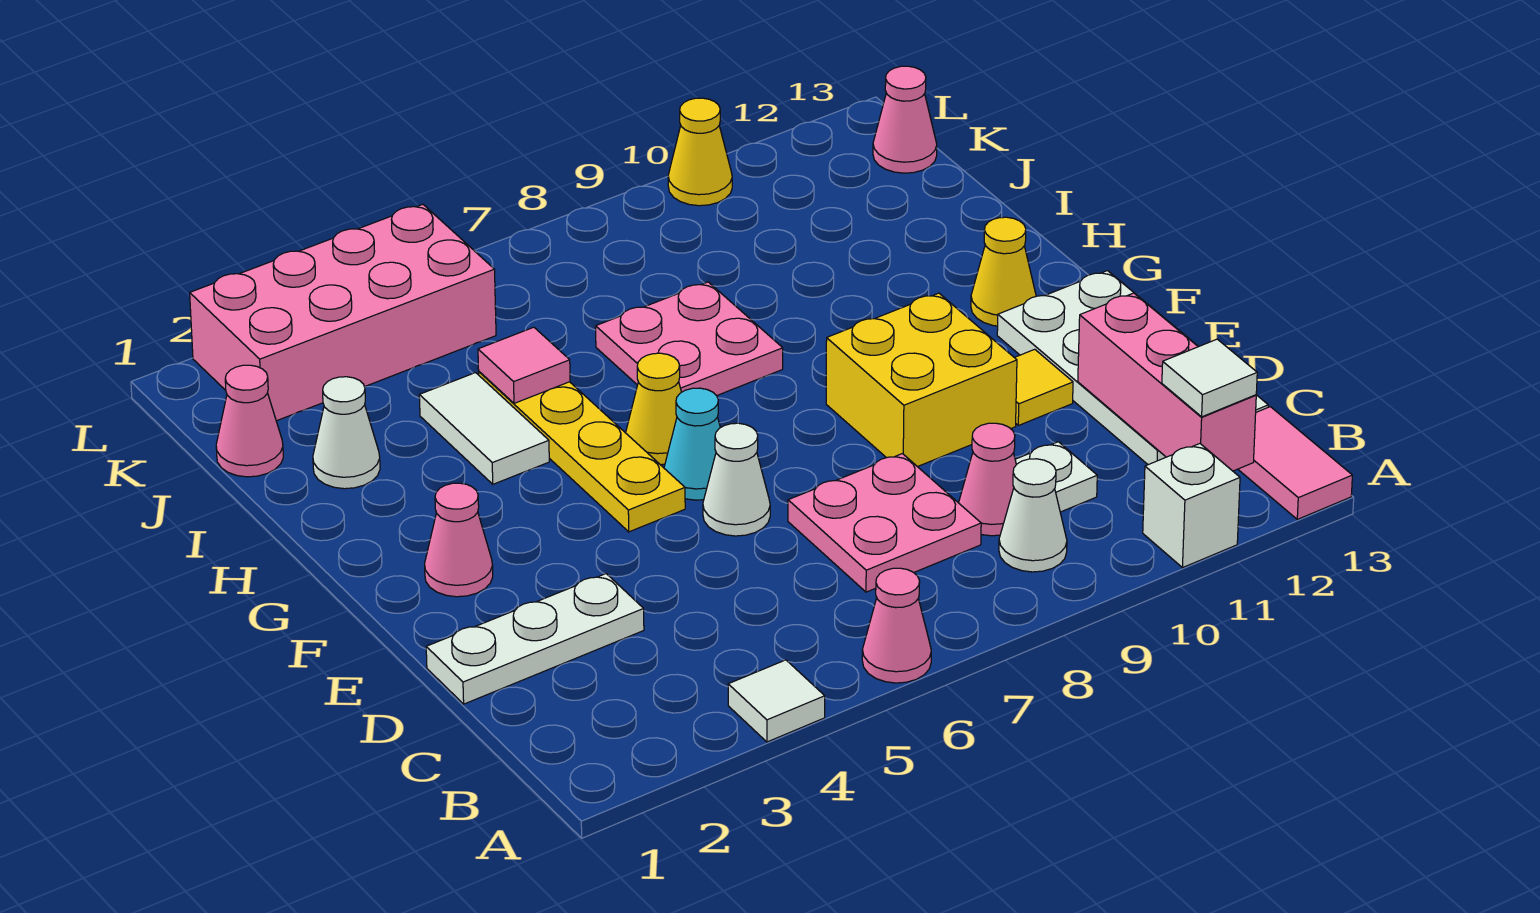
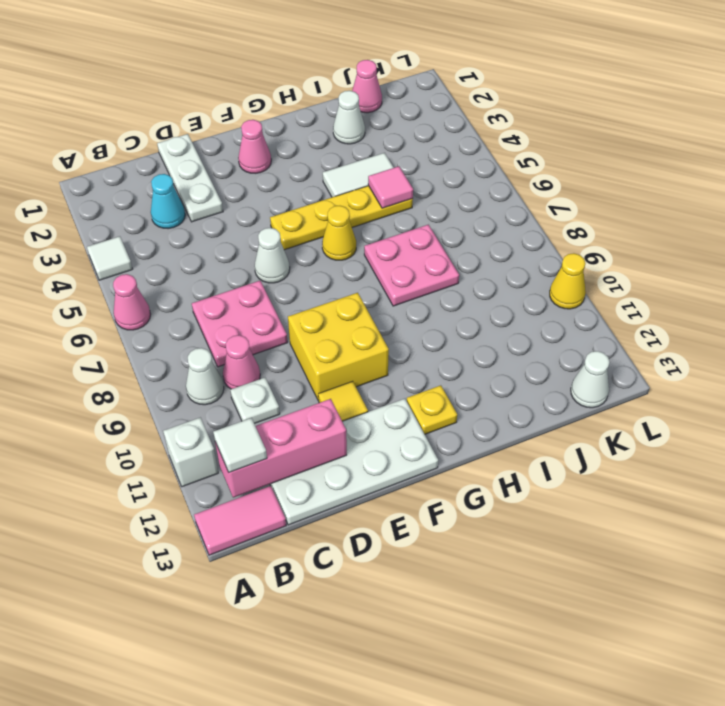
cyan cone F6 level 1 -> cyan cone C3 level 1
yellow cone G12 level 1 -> yellow plate G12 level 1
pink brick K2:L5 level 1 -> none
pink cone K13 level 1 -> white cone K13 level 1

